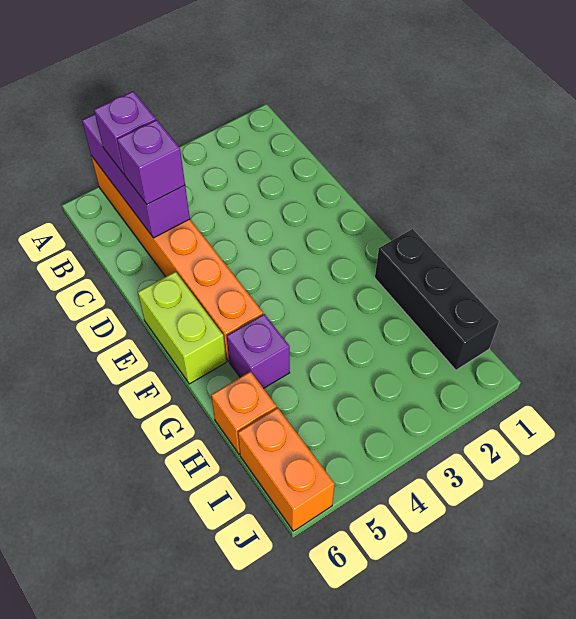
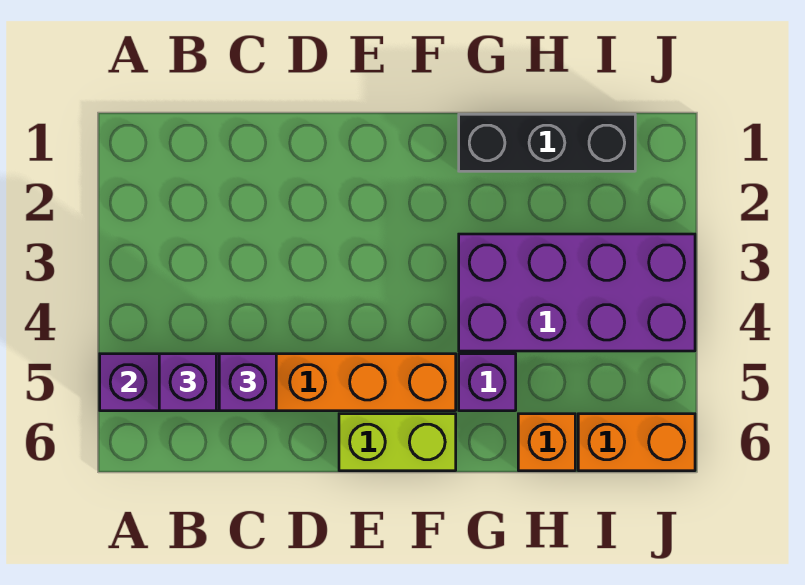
none -> purple brick G3:J4 level 1

